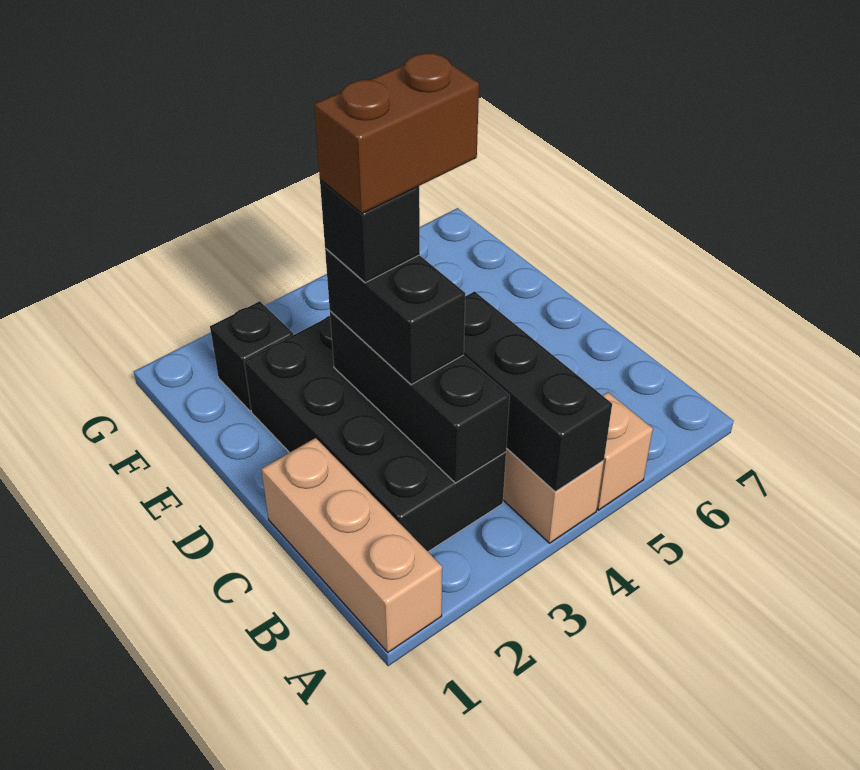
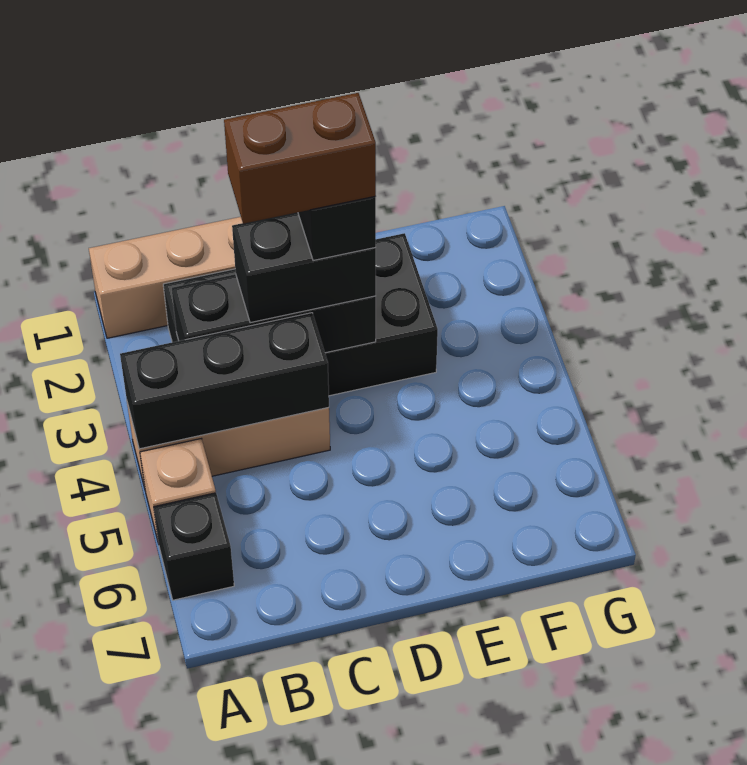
brown brick D3:D4 level 5 -> brown brick C3:D3 level 5
black brick F2 level 1 -> black brick A6 level 1

